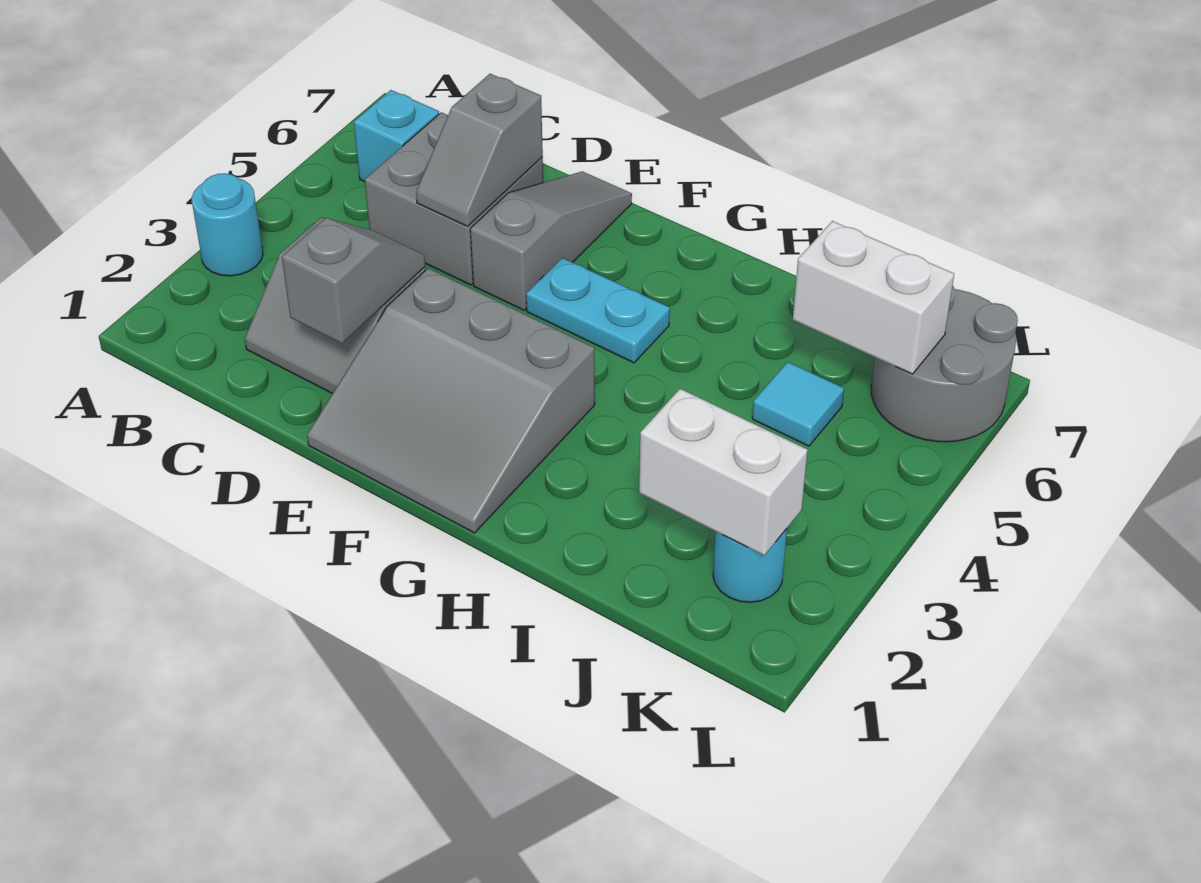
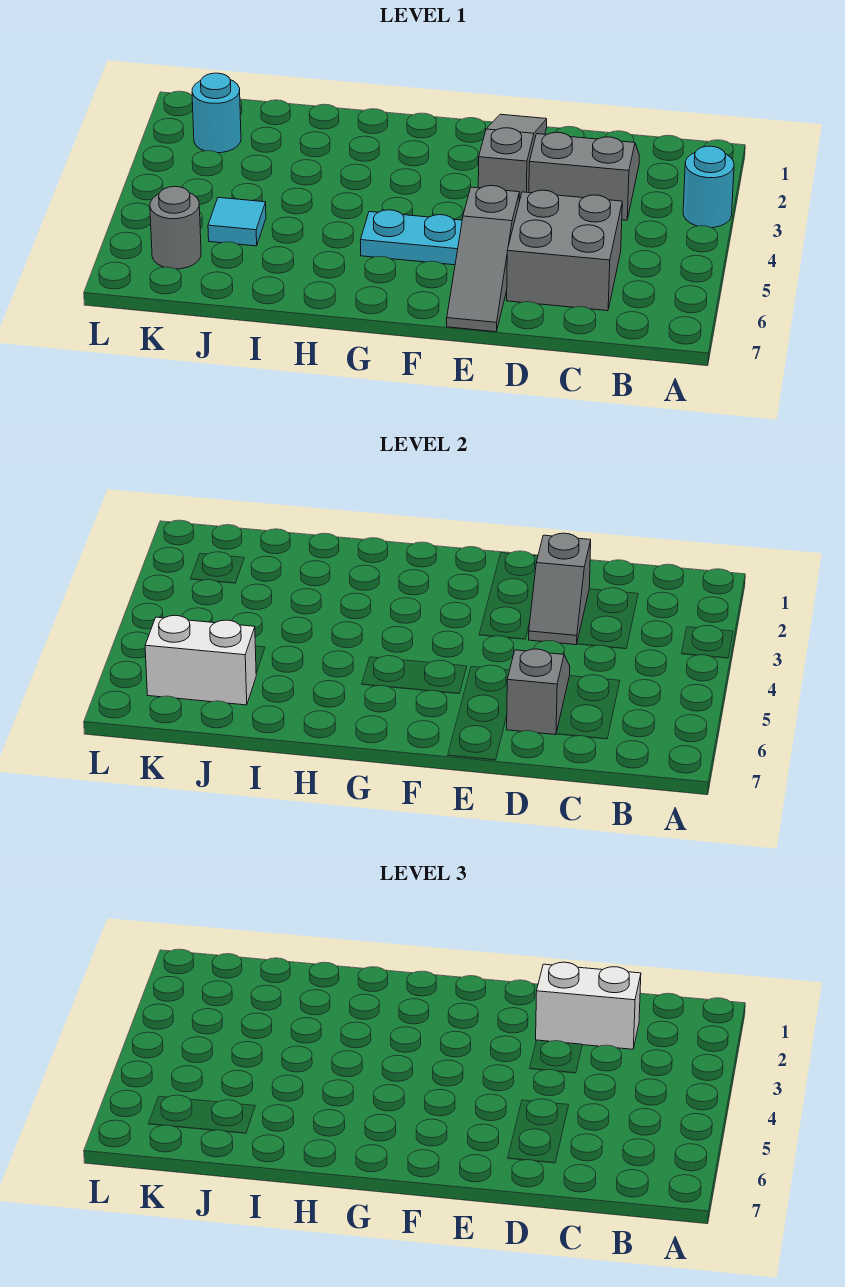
cyan brick B6 level 1 -> none
grey slope E1:G3 level 1 top 3 -> grey slope E1:E3 level 1 top 3
white brick J2:K2 level 2 -> white brick C2:D2 level 3
grey round brick K6:L7 level 1 -> grey round brick K6 level 1

